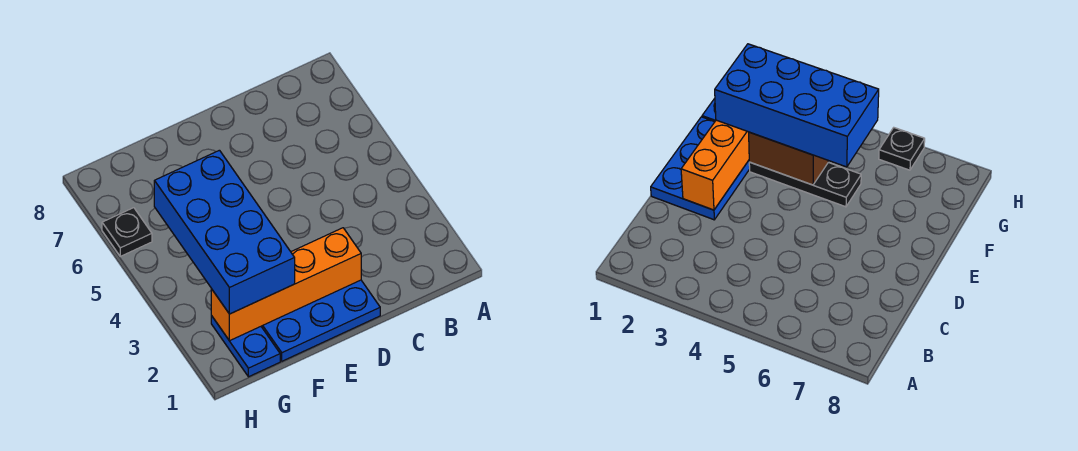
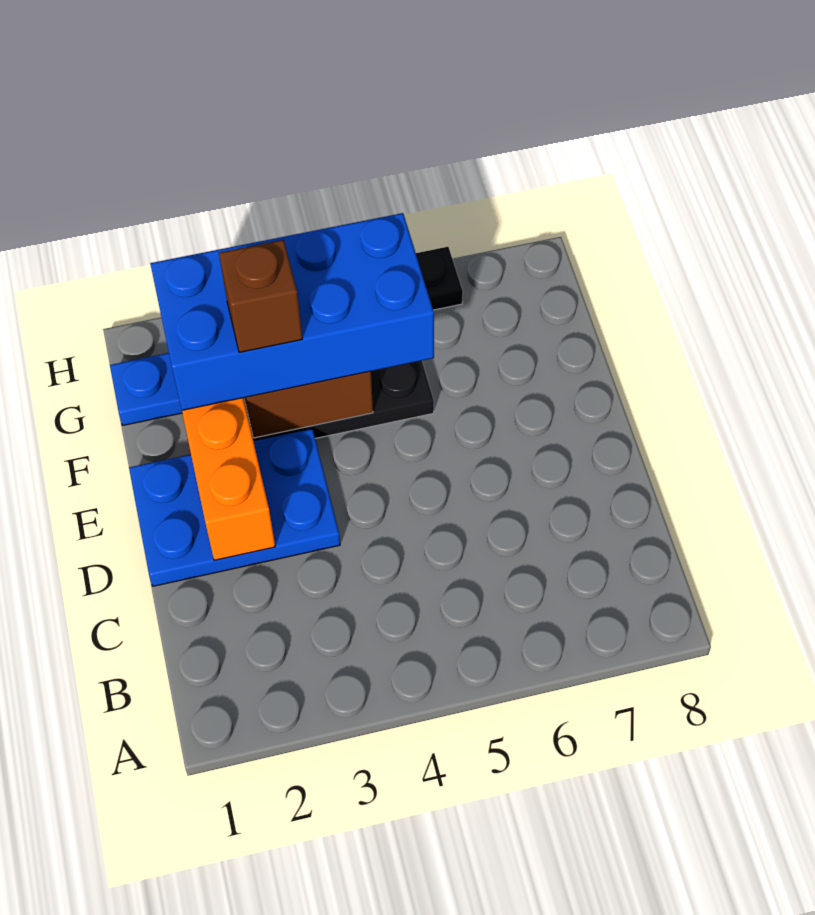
blue plate D1:F2 level 1 -> blue plate D1:E3 level 1
none -> brown brick F3 level 4

